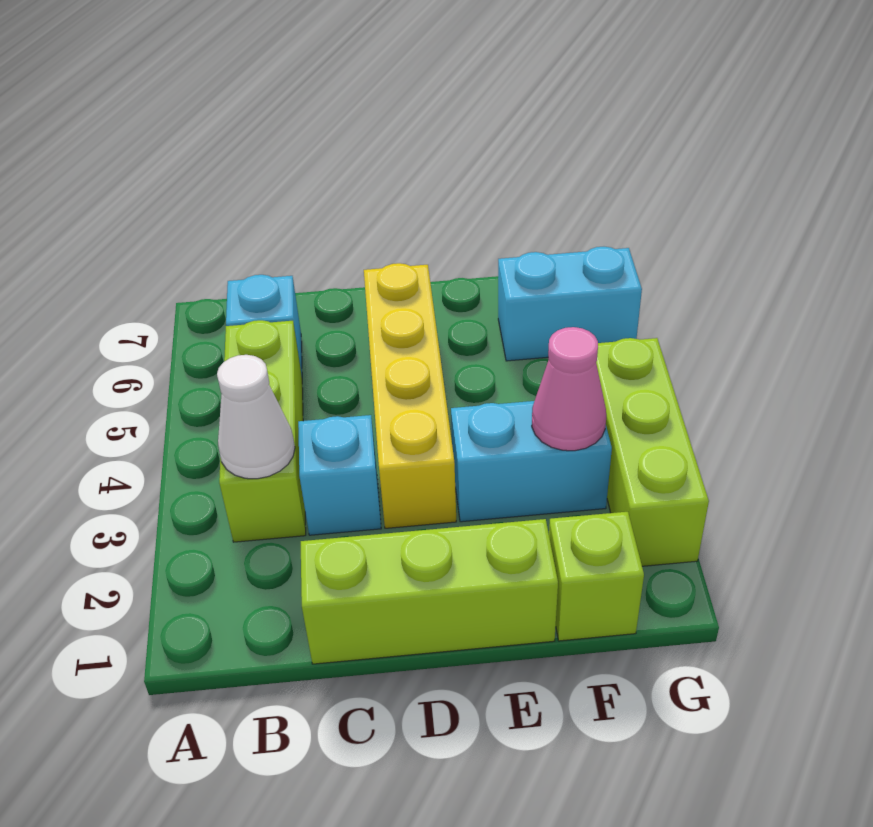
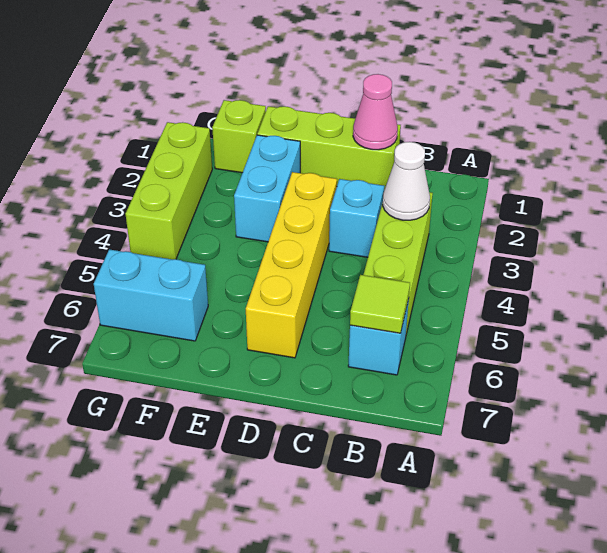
none -> lime tile B6 level 2
cyan brick E3:F3 level 1 -> cyan brick E2:E3 level 1
pink cone F3 level 2 -> pink cone C1 level 2

